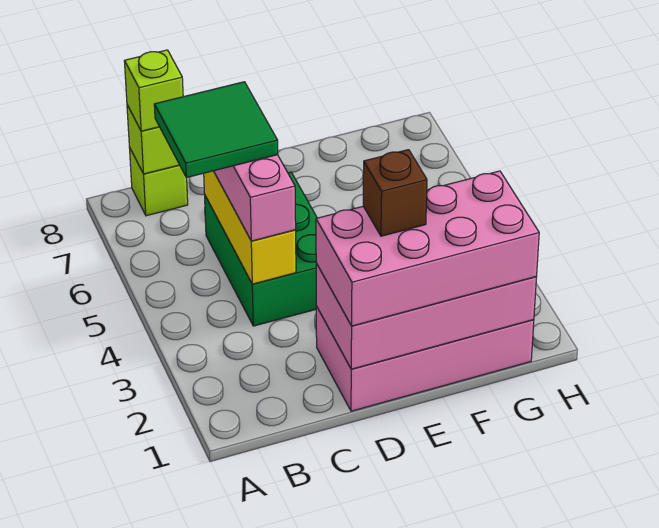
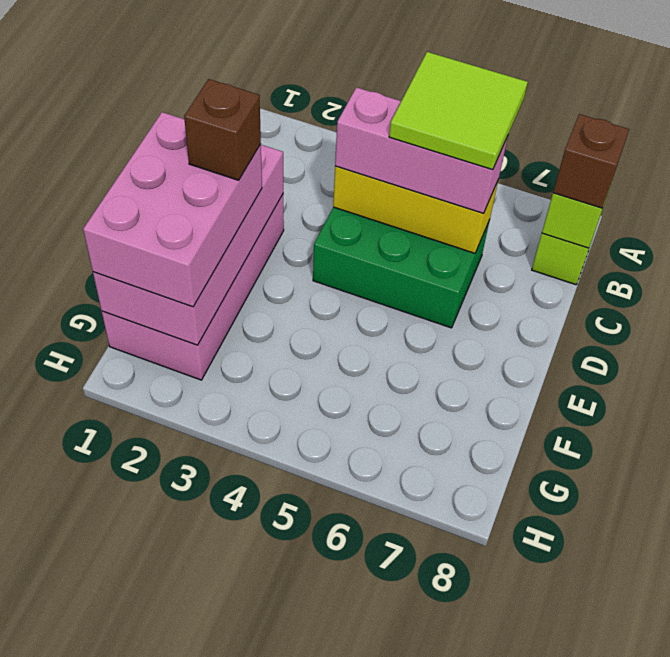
green tile B5:C6 level 4 -> lime tile B5:C6 level 4
lime brick B8 level 3 -> brown brick B8 level 3
pink brick D1:G2 level 3 -> pink brick E1:G2 level 3

